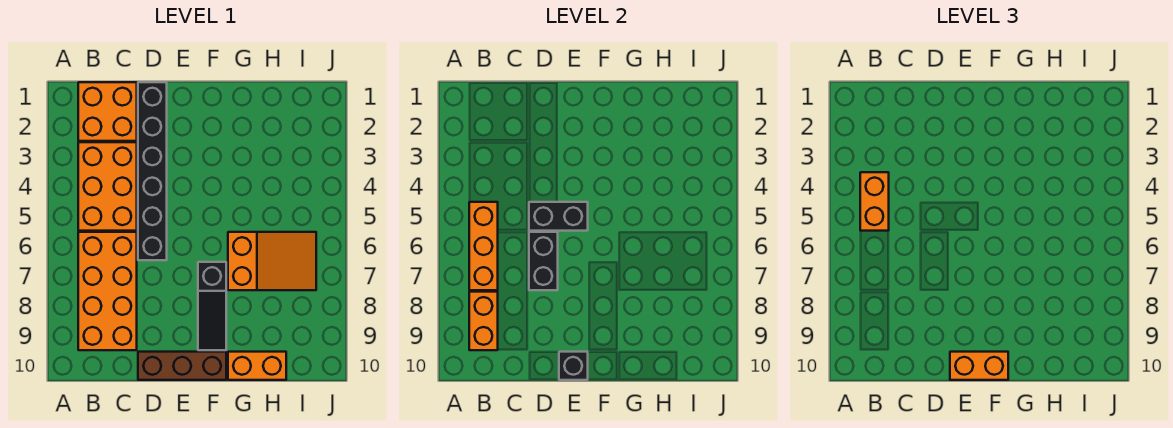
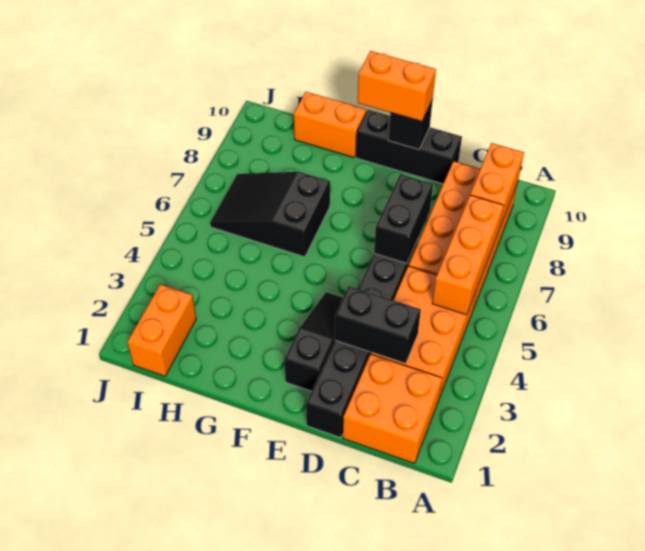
orange brick B4:B5 level 3 -> orange brick I1:I2 level 1
black brick D5:E5 level 2 -> black brick C3:D3 level 2
brown brick D10:F10 level 1 -> black brick D10:F10 level 1
black slope F7:F9 level 1 top 7 -> black slope E2:E4 level 1 top 2
orange slope G6:I7 level 1 top G -> black slope G6:I7 level 1 top G

